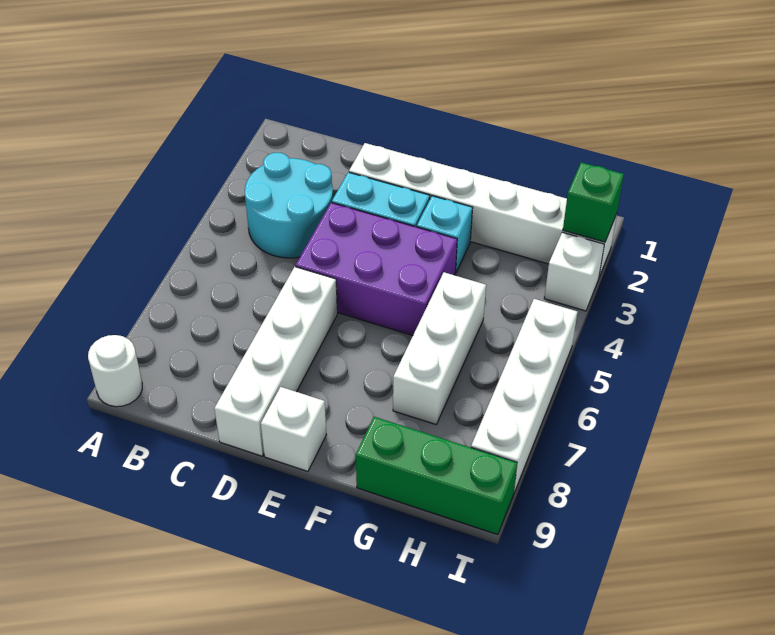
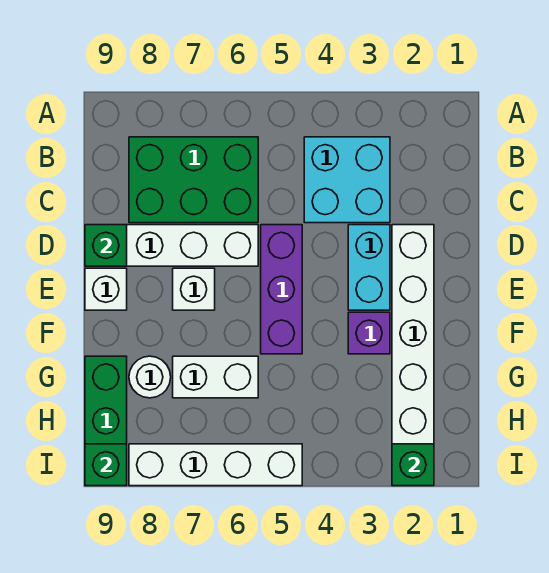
white round brick A9 level 1 -> white round brick G8 level 1
cyan round brick B3:C4 level 1 -> cyan brick B3:C4 level 1
none -> green brick B6:C8 level 1
purple brick D4:F5 level 1 -> purple brick D5:F5 level 1
none -> green brick D9 level 2
cyan brick F3 level 1 -> purple brick F3 level 1
white brick G5:G7 level 1 -> white brick G6:G7 level 1
white brick I3 level 1 -> white brick E7 level 1
none -> green brick I9 level 2

